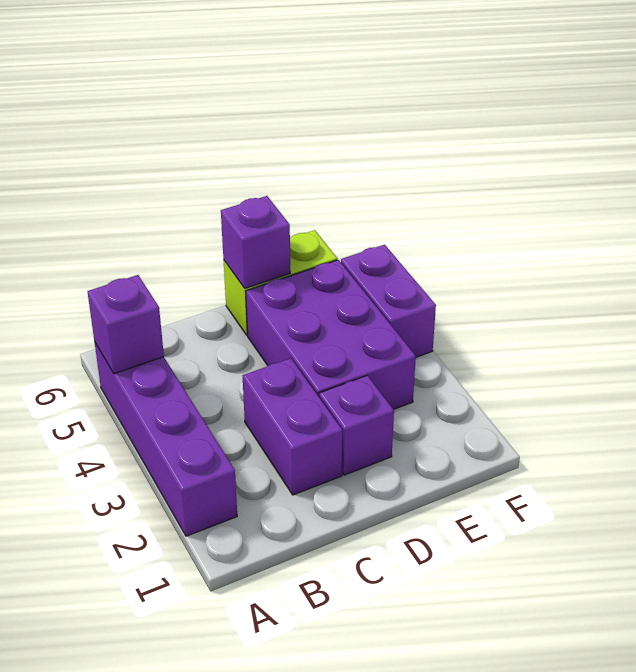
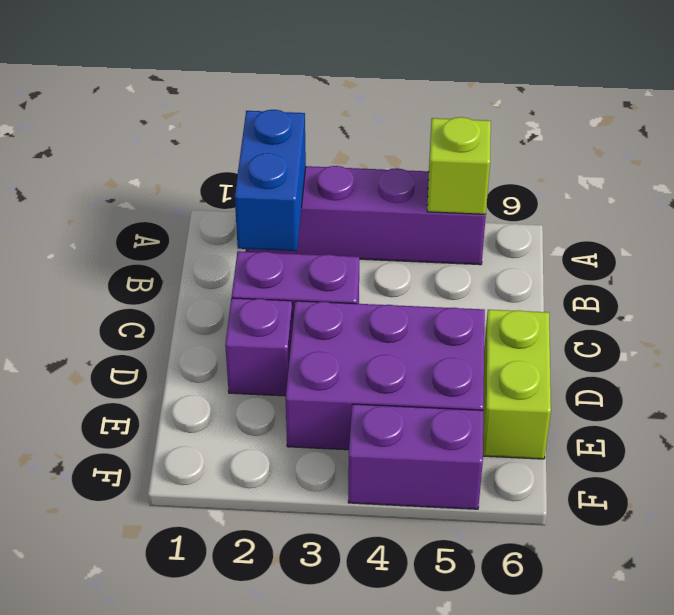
none -> blue brick A2:B2 level 2
purple brick A5 level 2 -> lime brick A5 level 2
purple brick D6 level 2 -> none

